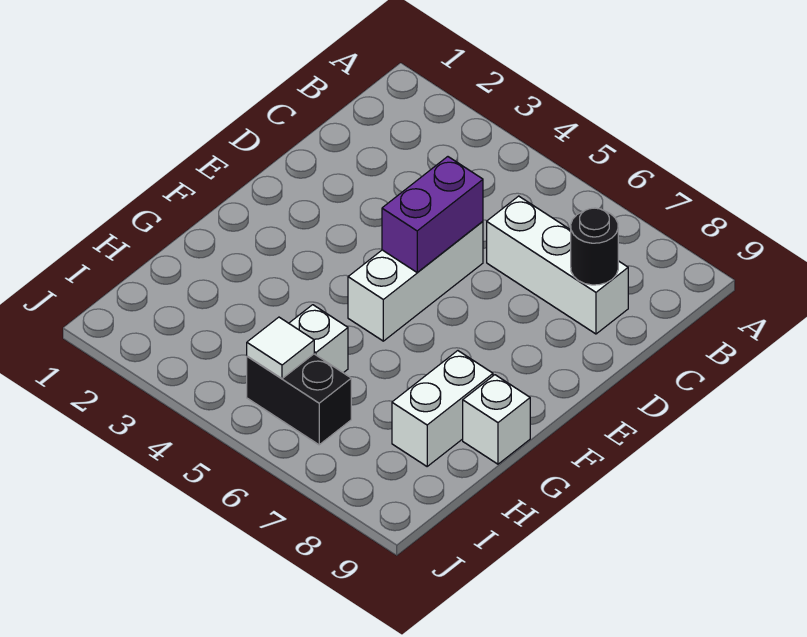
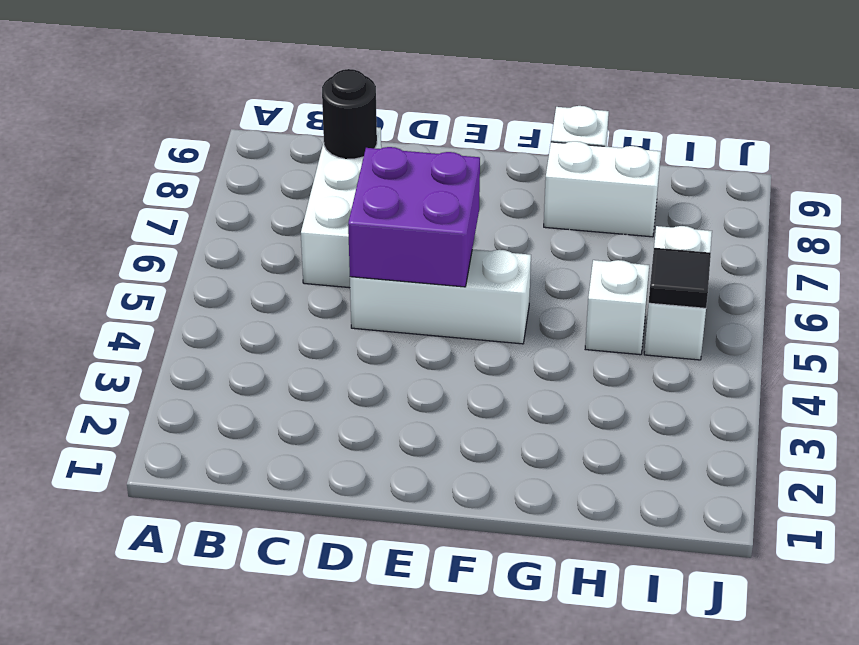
purple brick D5:E5 level 2 -> purple brick D5:E6 level 2
black brick I5:I6 level 1 -> white brick I5:I6 level 1
white tile I5 level 2 -> black tile I5 level 2

